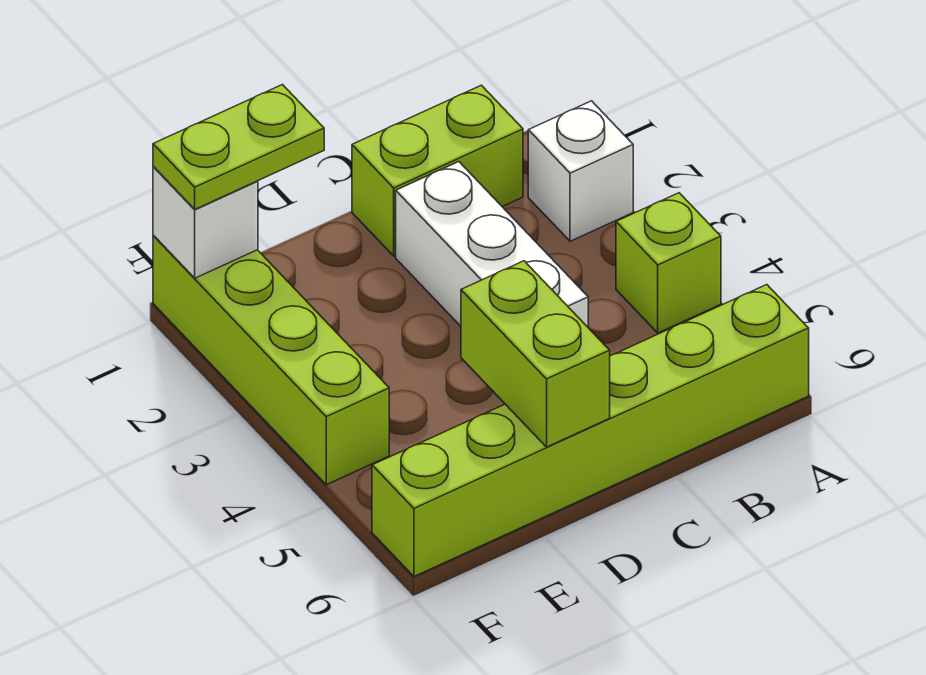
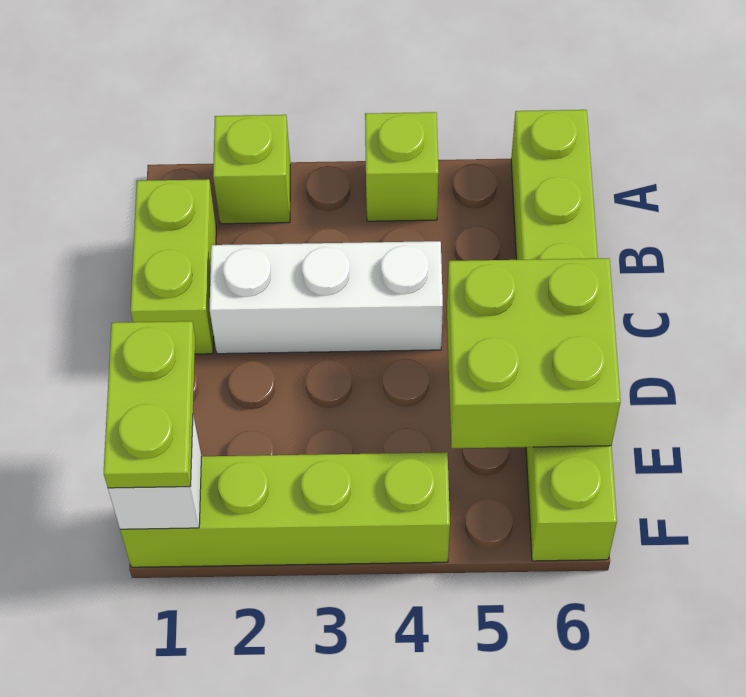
white brick A2 level 1 -> lime brick A2 level 1
lime brick D5:D6 level 2 -> lime brick D5:E6 level 2

